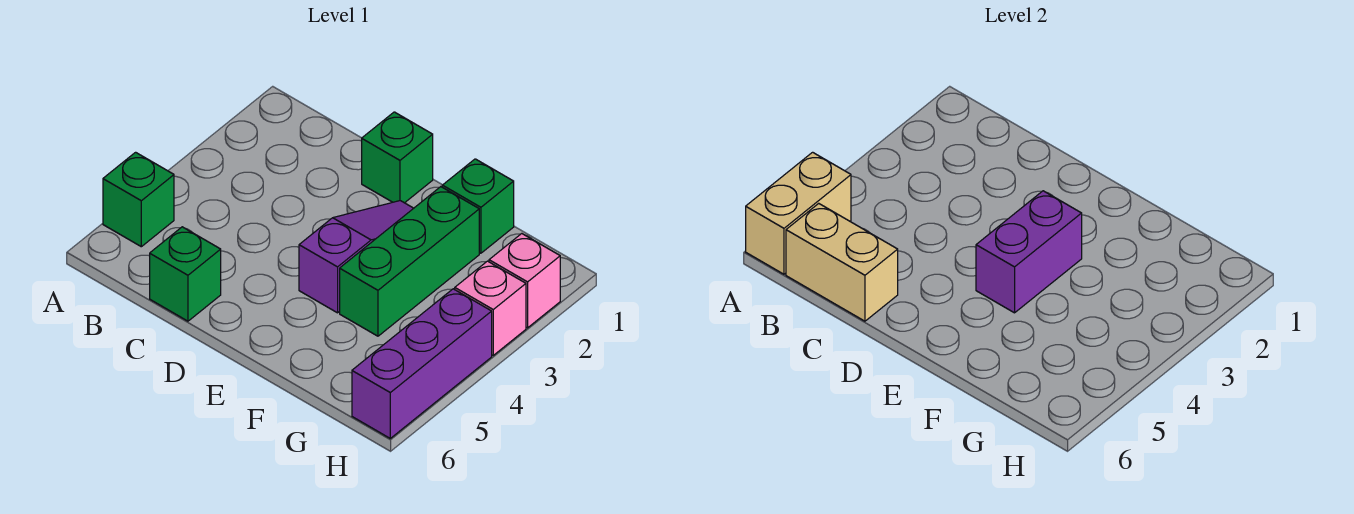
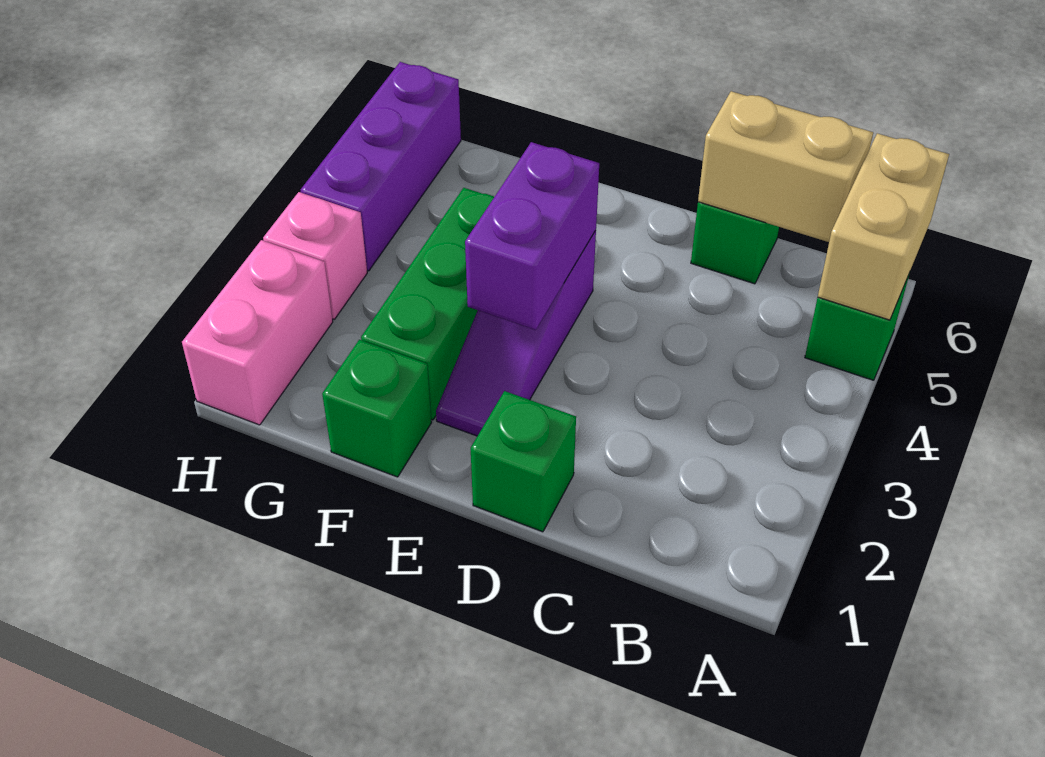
pink brick H2 level 1 -> pink brick H1:H2 level 1

